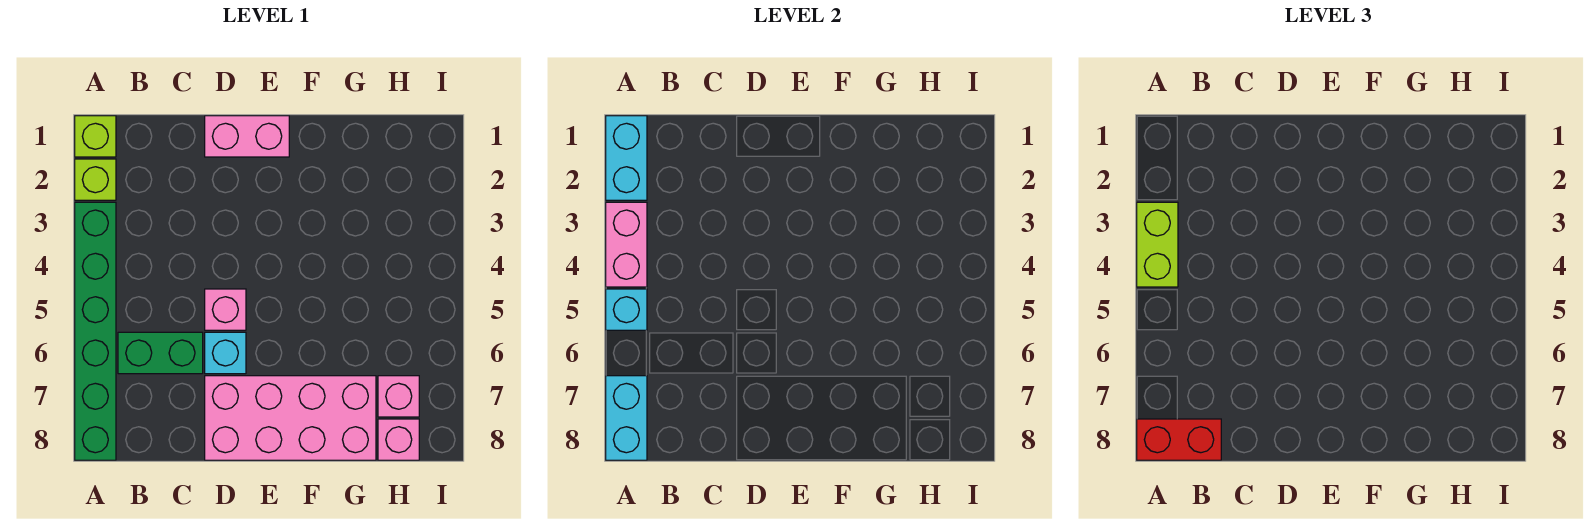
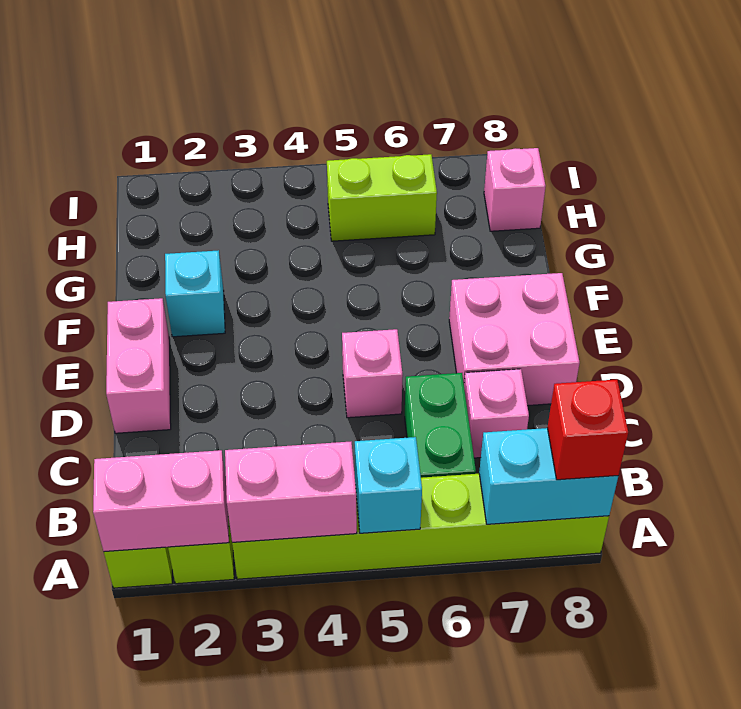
cyan brick A1:A2 level 2 -> pink brick A1:A2 level 2
green brick A3:A8 level 1 -> lime brick A3:A8 level 1
lime brick A3:A4 level 3 -> lime brick H5:H6 level 1
red brick A8:B8 level 3 -> red brick A8 level 3
cyan brick D6 level 1 -> cyan brick F2 level 1
pink brick D7:G8 level 1 -> pink brick D7:E8 level 1
pink brick H7 level 1 -> pink brick C7 level 1

